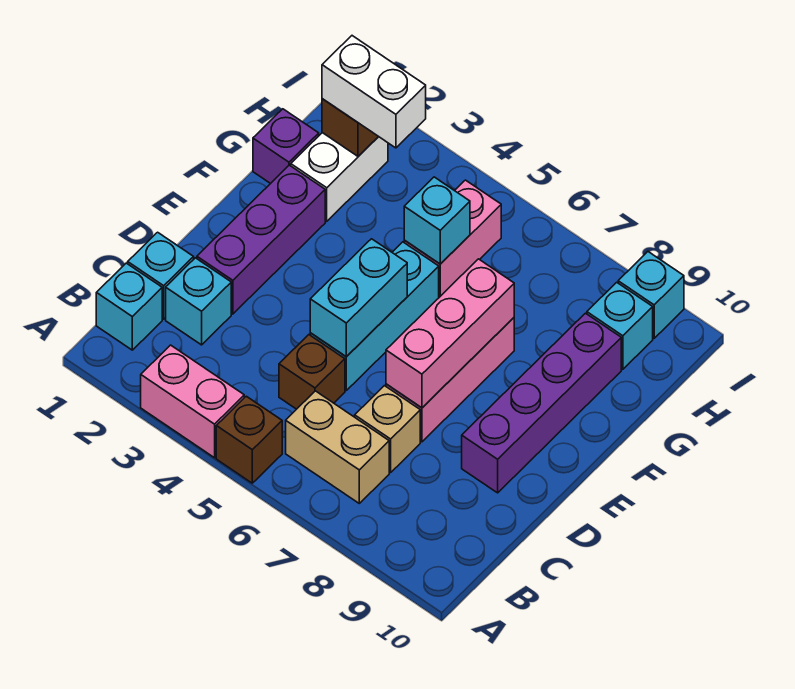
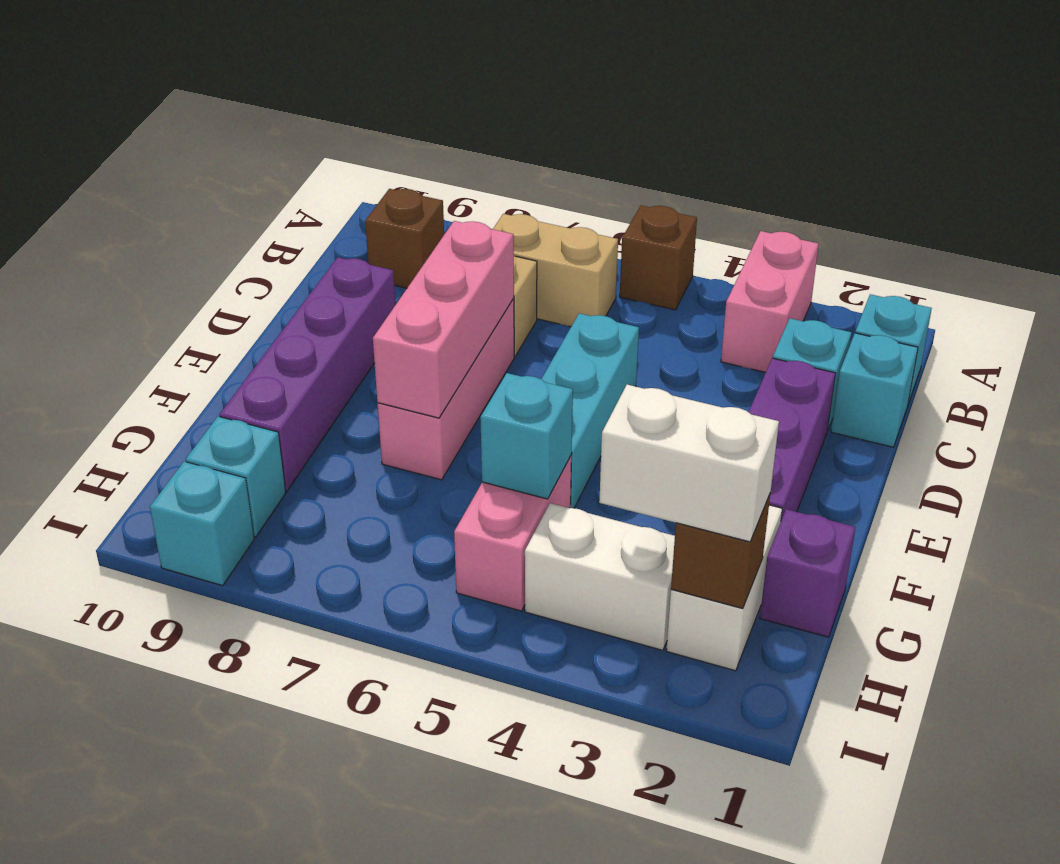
pink brick A3:A4 level 1 -> pink brick A3:B3 level 1
brown brick C5 level 1 -> brown brick B9 level 1
cyan brick D5:E5 level 2 -> none
none -> white brick H3:H4 level 1

